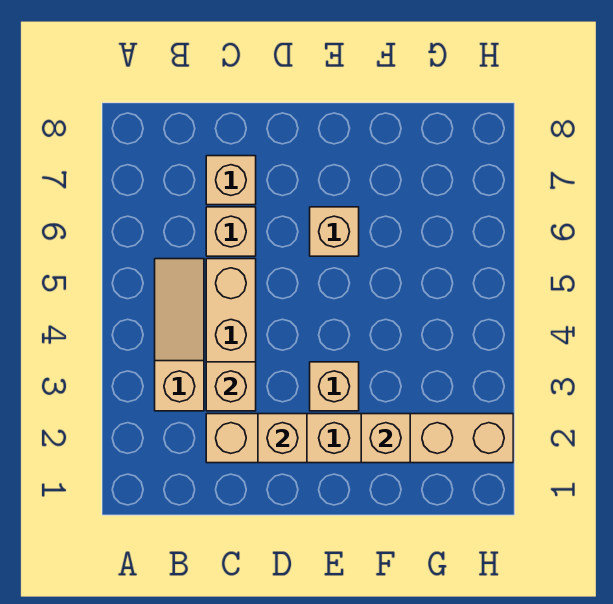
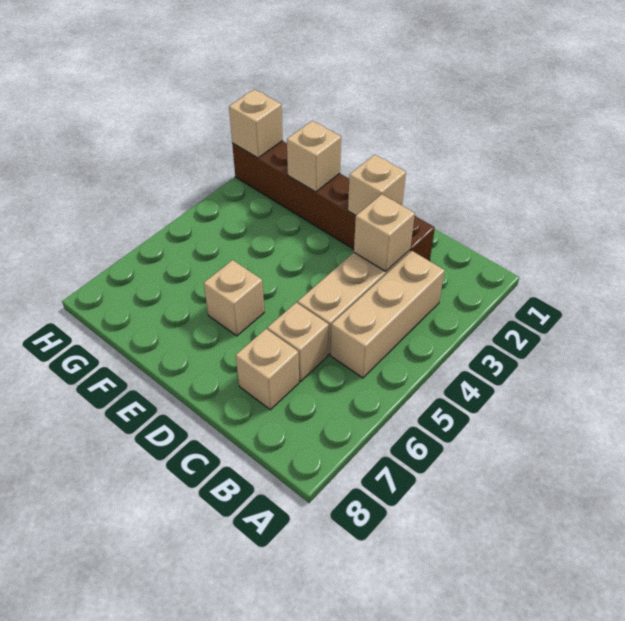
tan slope B3:B5 level 1 top 3 -> tan brick B3:B5 level 1
tan brick C2:H2 level 1 -> brown brick C2:H2 level 1
tan brick E3 level 1 -> tan brick H2 level 2

